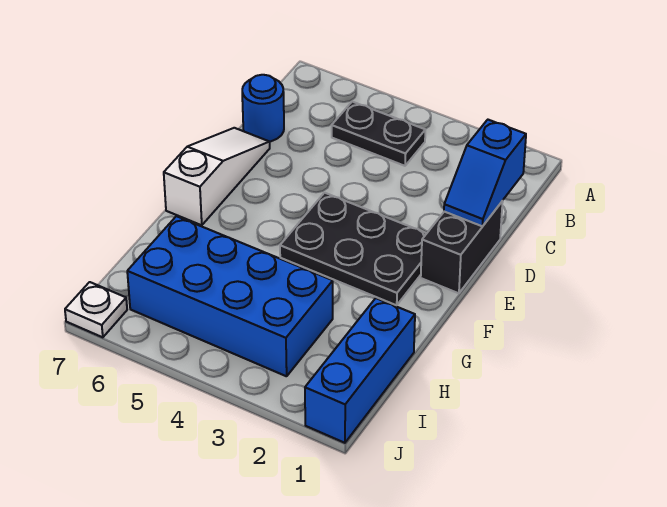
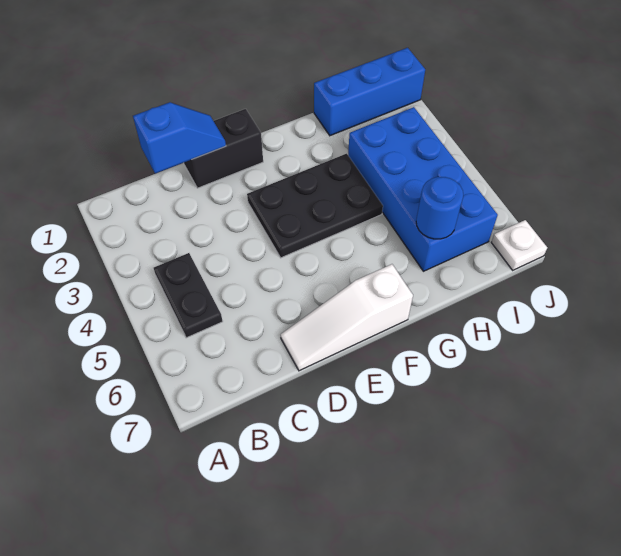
blue round brick C7 level 1 -> blue round brick H6 level 2
black plate E2:F4 level 1 -> black plate E3:G4 level 1

